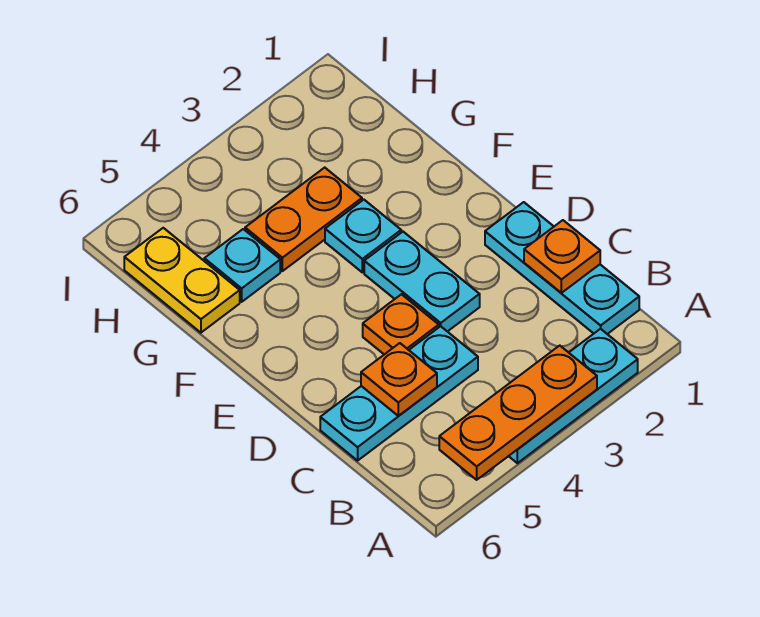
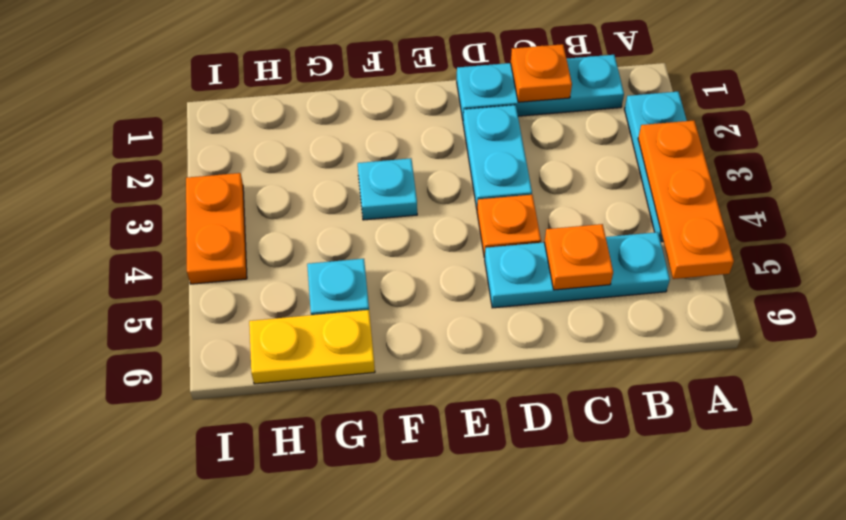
cyan plate C4:C6 level 1 -> cyan plate B5:D5 level 1
cyan plate D3:E3 level 1 -> cyan plate D2:D3 level 1
orange plate G3:G4 level 1 -> orange plate I3:I4 level 1

